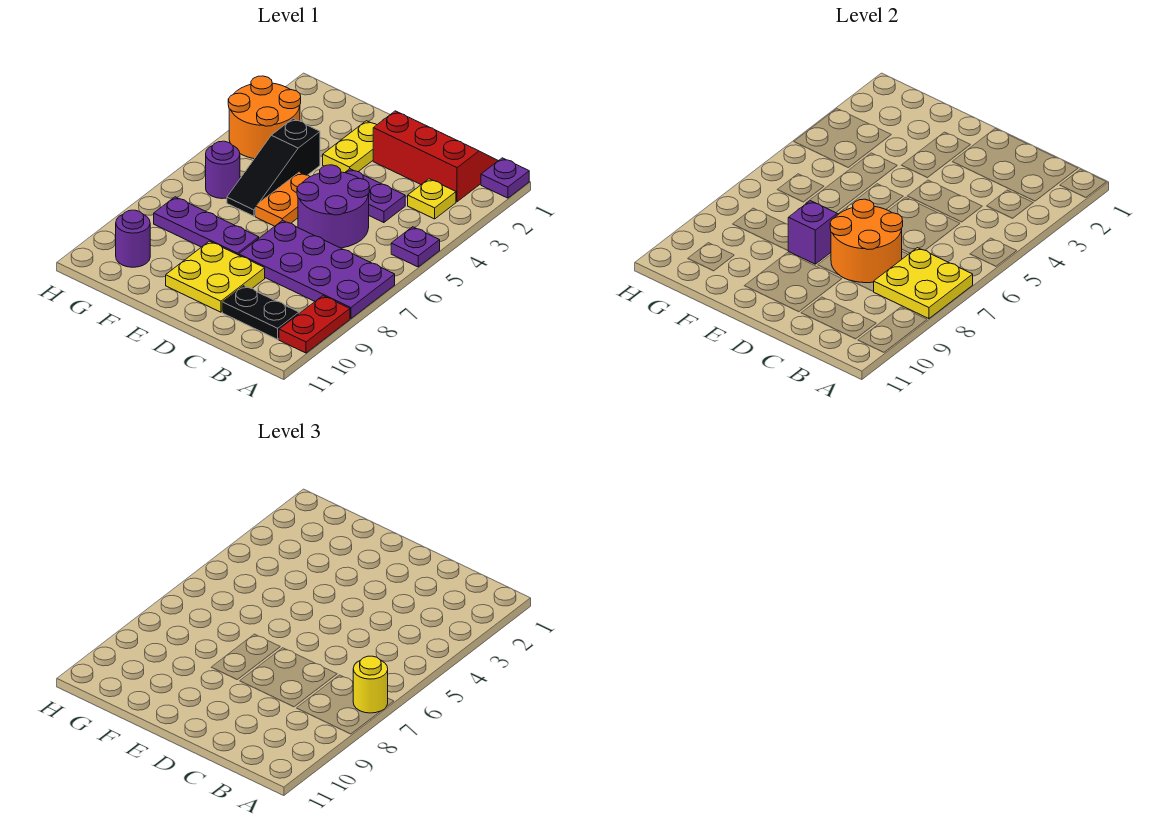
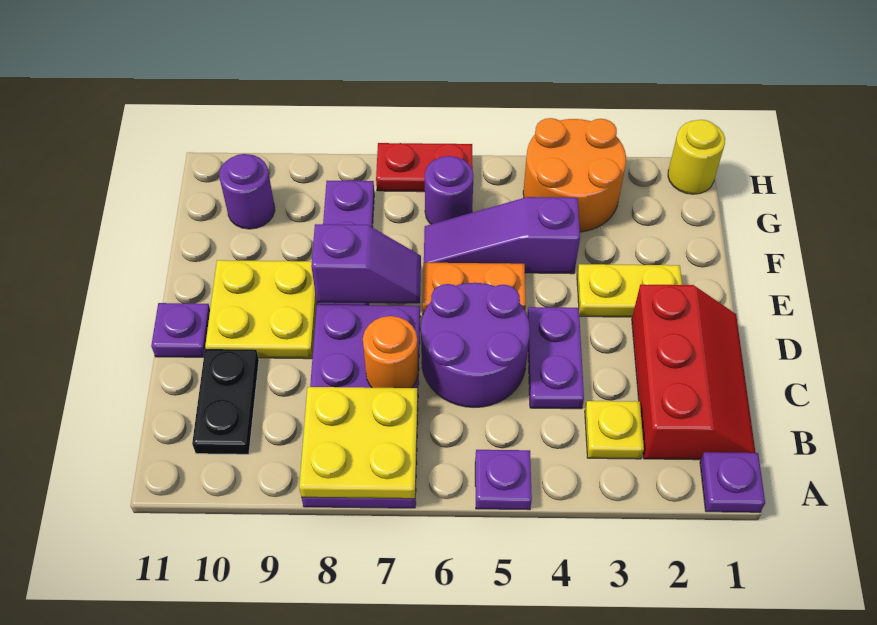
yellow round brick A7 level 3 -> yellow round brick H1 level 1
red plate A9:A10 level 1 -> red plate H6:H7 level 1
orange round brick C7:D8 level 2 -> orange round brick C7 level 2
none -> purple plate D11 level 1
black slope F4:F6 level 1 top 4 -> purple slope F4:F6 level 1 top 4

